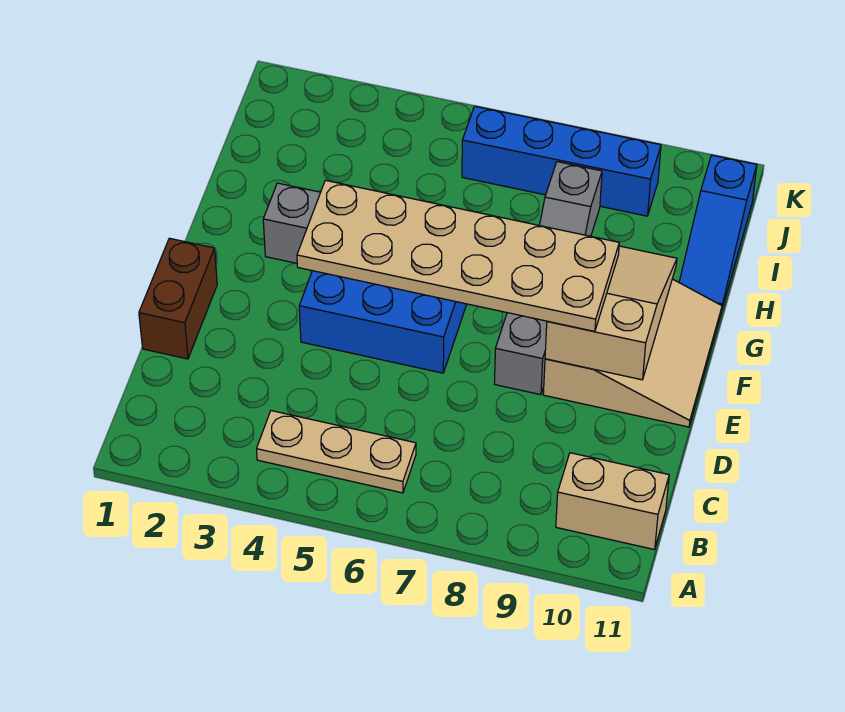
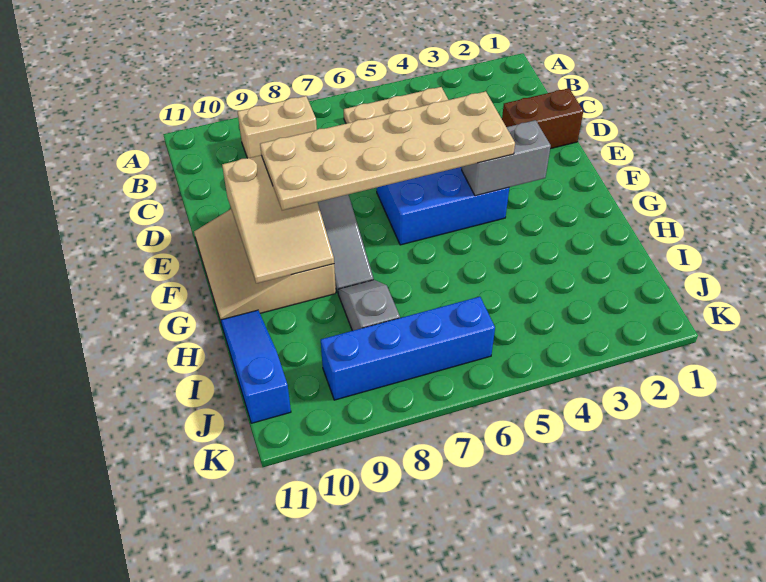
tan brick B10:B11 level 1 -> tan brick B8:B9 level 1
brown brick D1:E1 level 1 -> brown brick D1:D2 level 1

